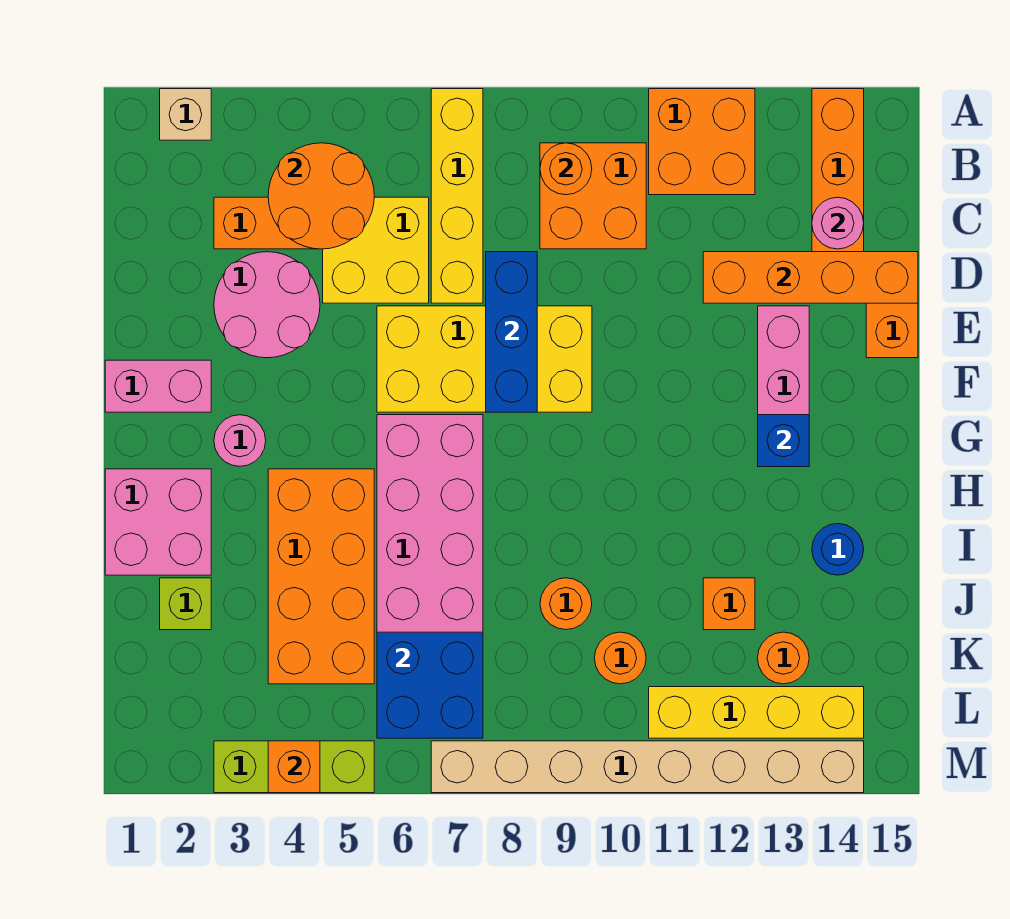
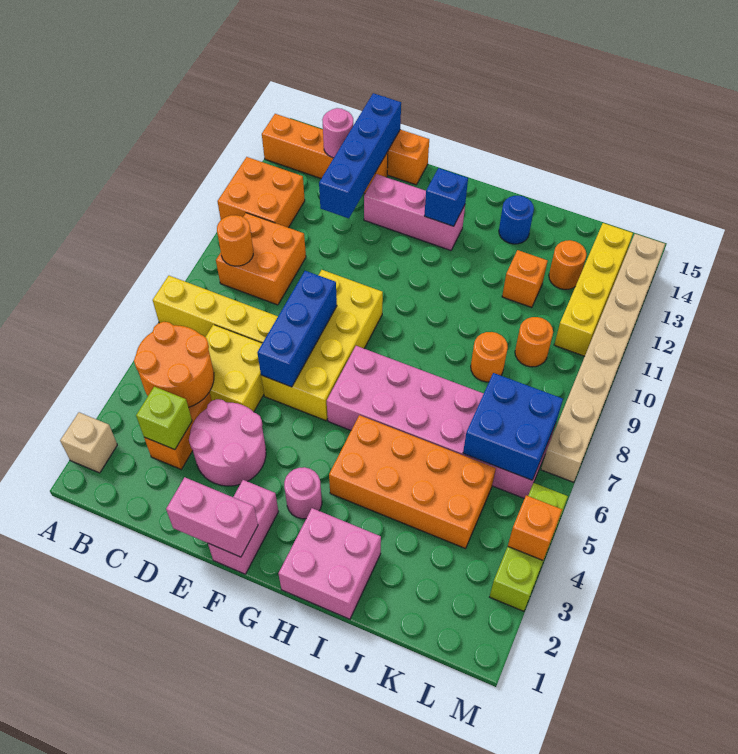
blue brick D8:F8 level 2 -> blue brick E6:E8 level 2
orange brick D12:D15 level 2 -> blue brick D12:D15 level 2
none -> pink brick E1:F1 level 2
lime brick J2 level 1 -> lime brick C3 level 2

